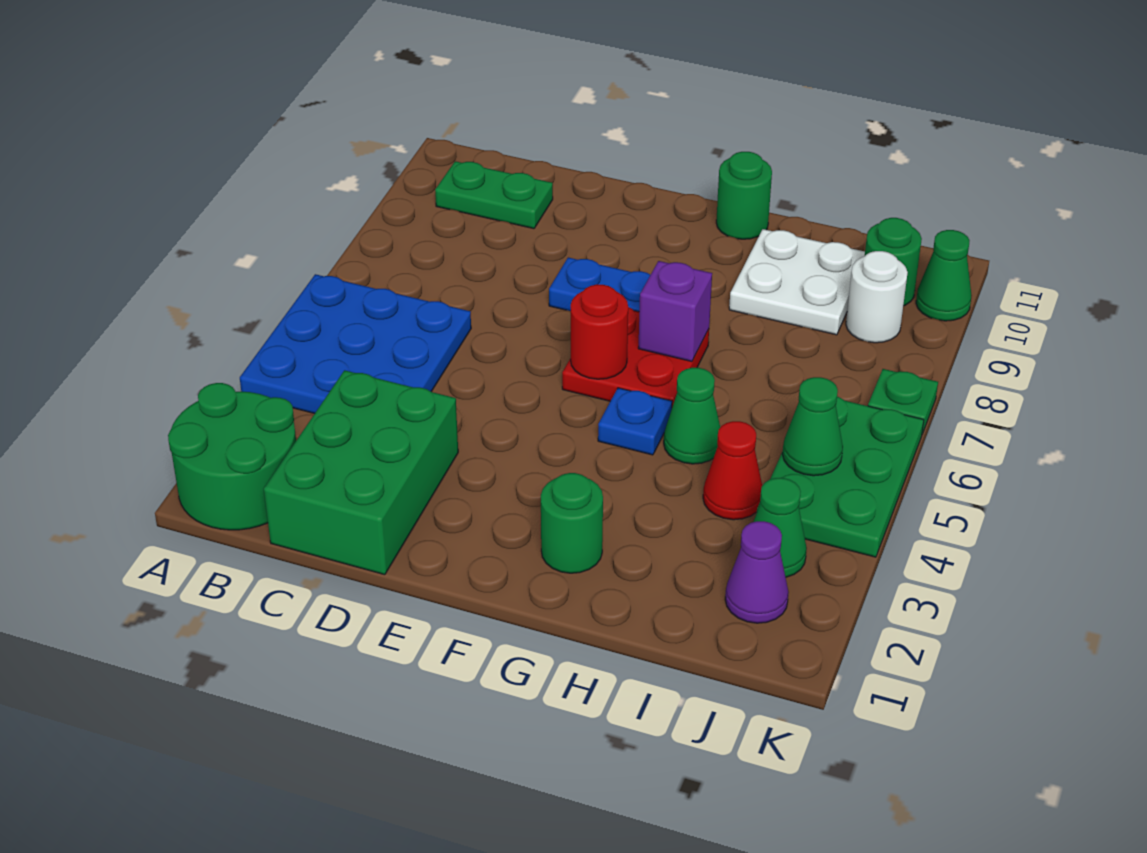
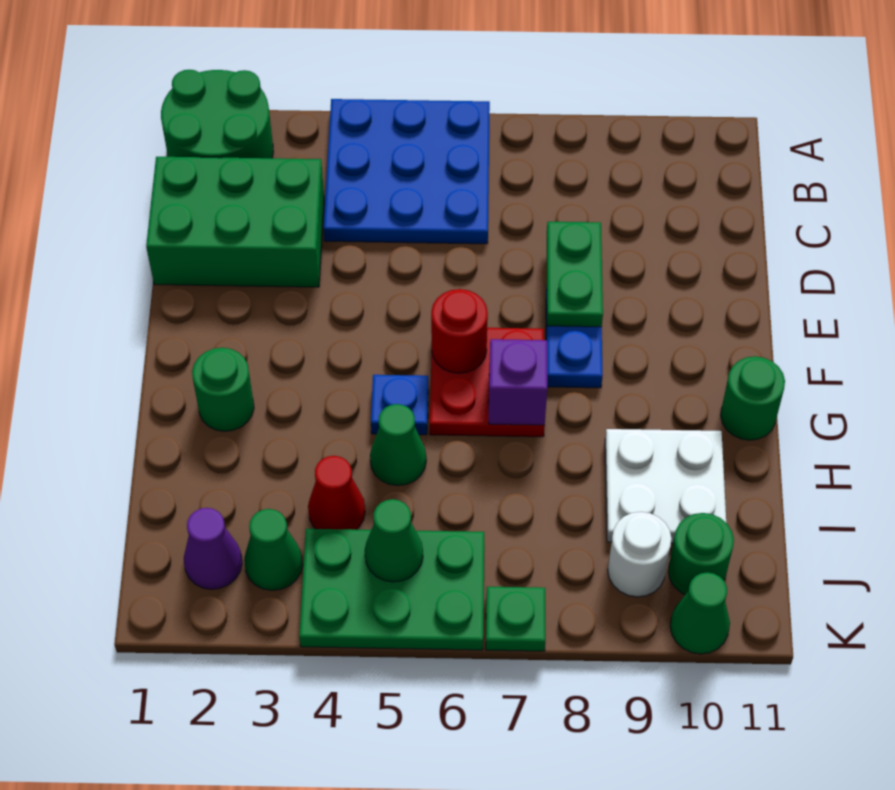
green plate B10:C10 level 1 -> green plate D8:E8 level 2

